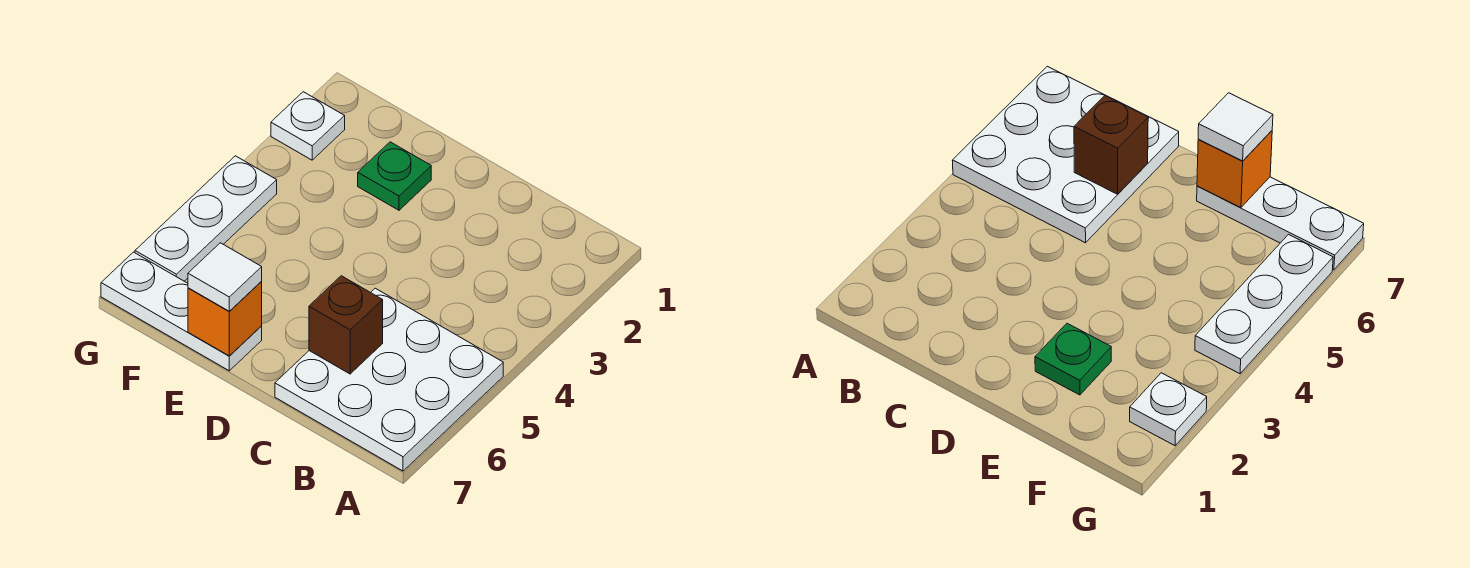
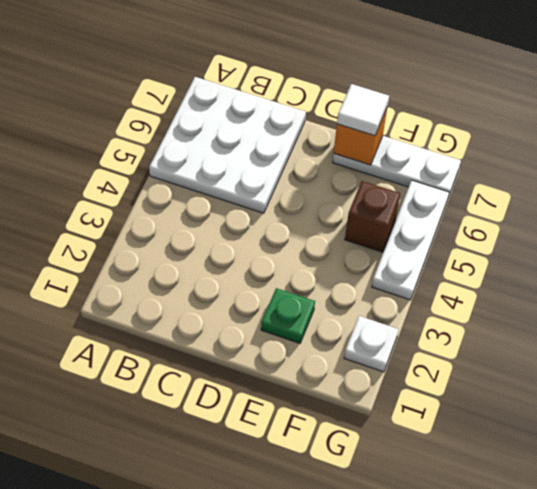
brown brick C6 level 2 -> brown brick F5 level 1

